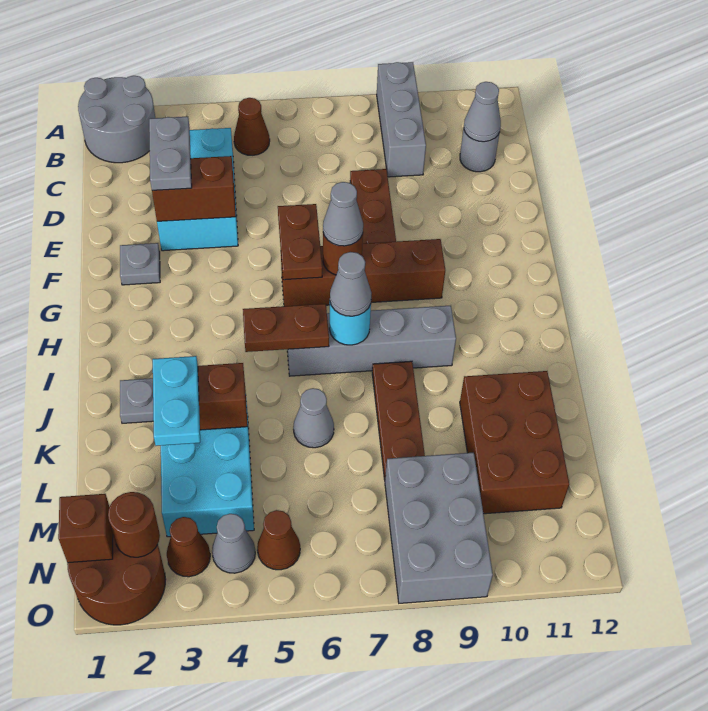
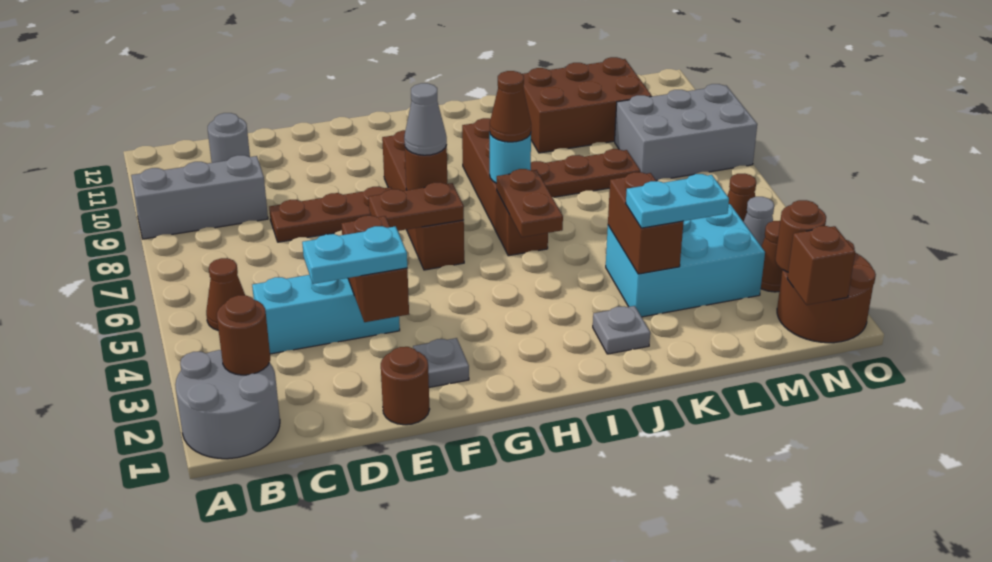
none -> brown round brick B2 level 2
cyan brick C3:E4 level 1 -> cyan brick C4:E4 level 1
grey cone C11 level 2 -> none
grey plate D3:E3 level 3 -> cyan plate D3:E3 level 3
none -> brown round brick E1 level 1
grey brick I6:I9 level 1 -> brown brick I6:I9 level 1
grey cone I7 level 3 -> brown cone I7 level 3
grey cone K6 level 1 -> none

